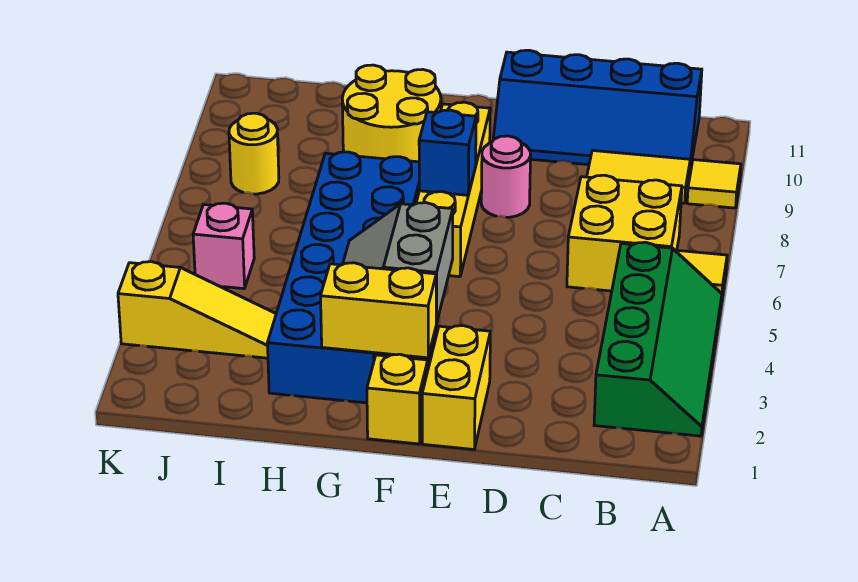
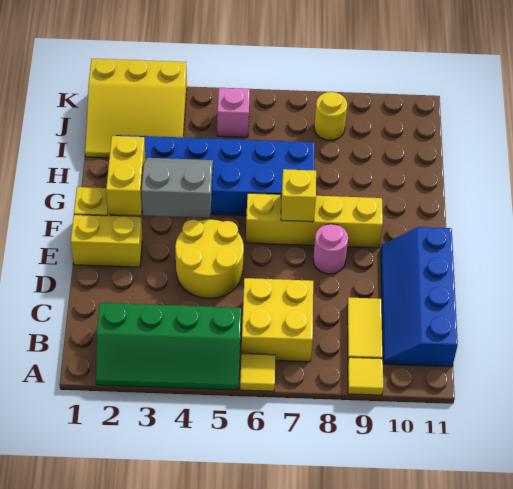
blue brick F7 level 2 -> yellow brick F7 level 2
yellow round brick G9:H10 level 1 -> yellow round brick D4:E5 level 1
yellow slope I3:K3 level 1 top K -> yellow slope I1:K3 level 1 top K

